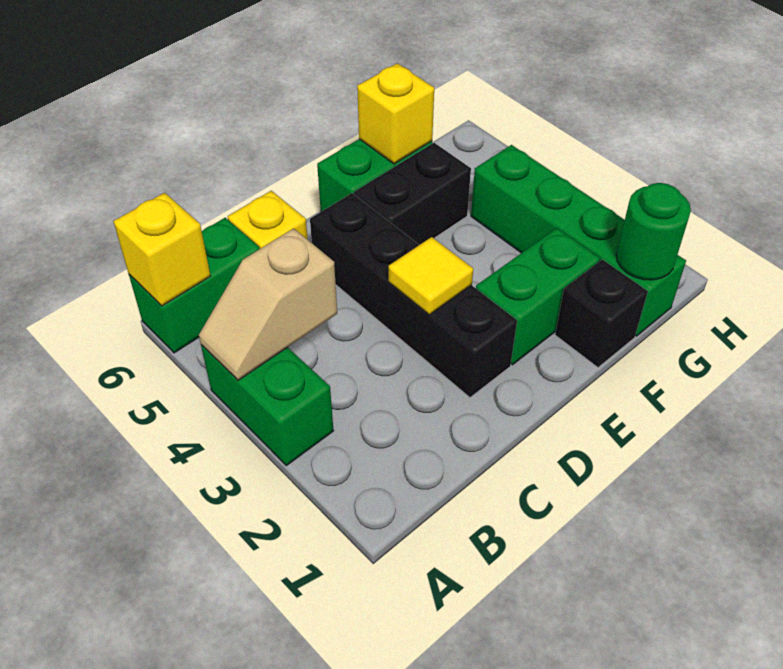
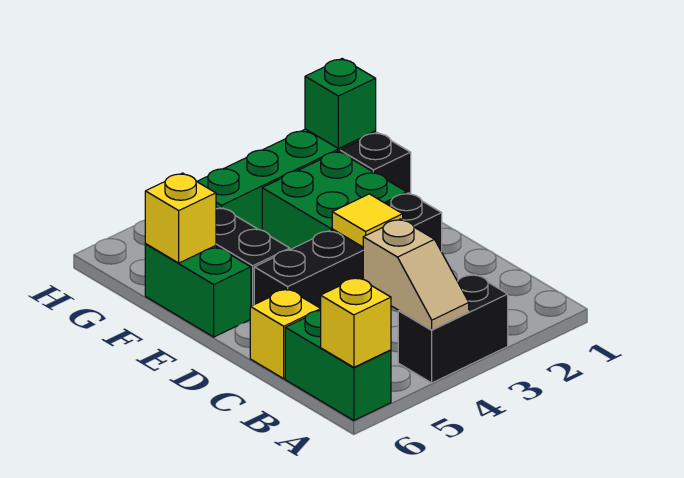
green brick A3:A4 level 1 -> black brick A3:A4 level 1
green brick E2:F2 level 1 -> green brick E2:F3 level 1
green round brick G1 level 2 -> green brick G1 level 2

